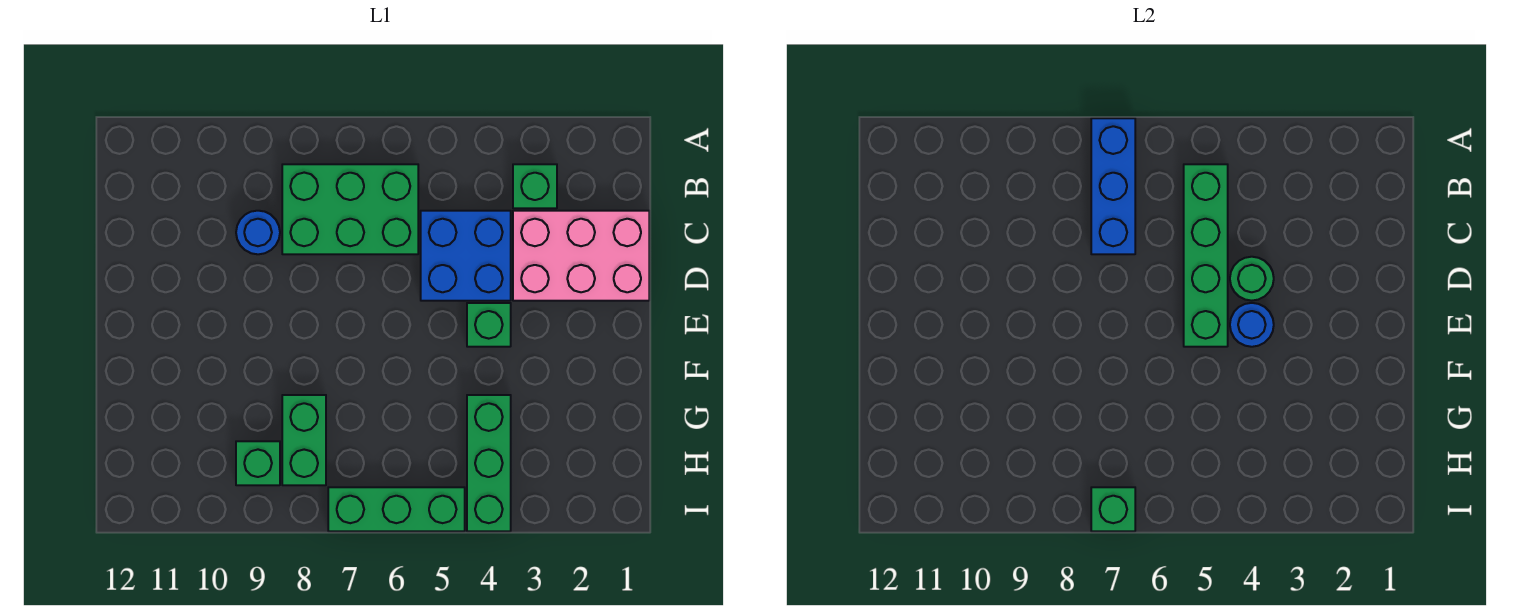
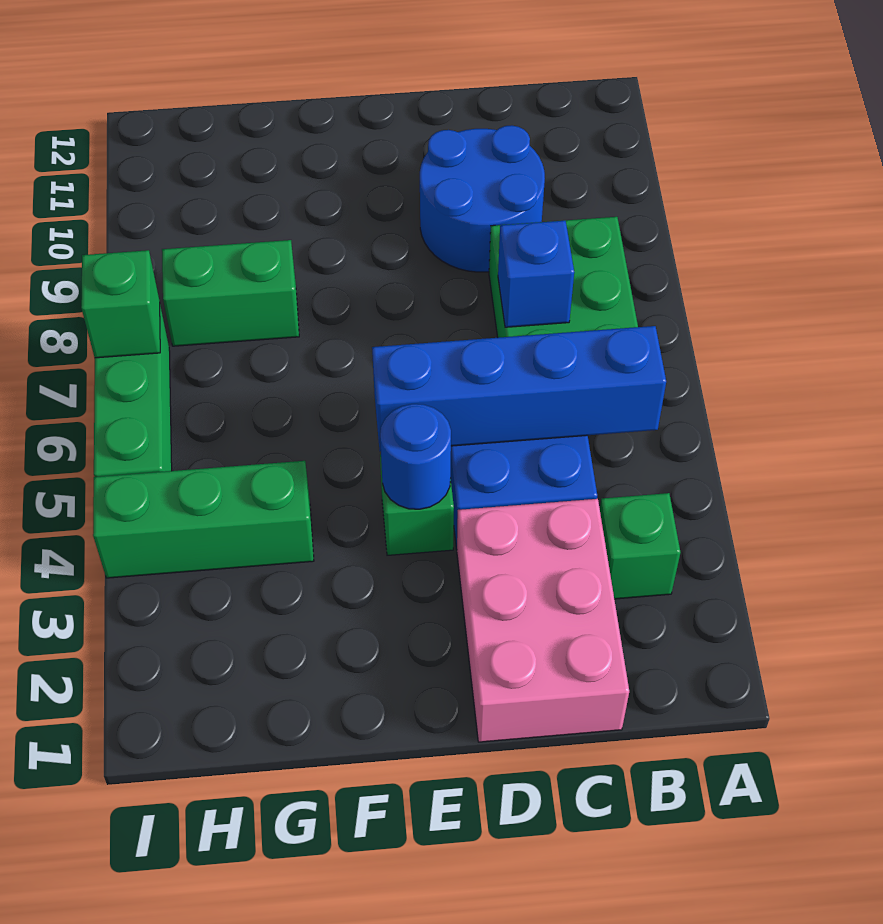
blue brick A7:C7 level 2 -> blue brick C7 level 2
green brick B5:E5 level 2 -> blue brick B5:E5 level 2
blue round brick C9 level 1 -> blue round brick C9:D10 level 1
green round brick D4 level 2 -> none
green brick H9 level 1 -> none

